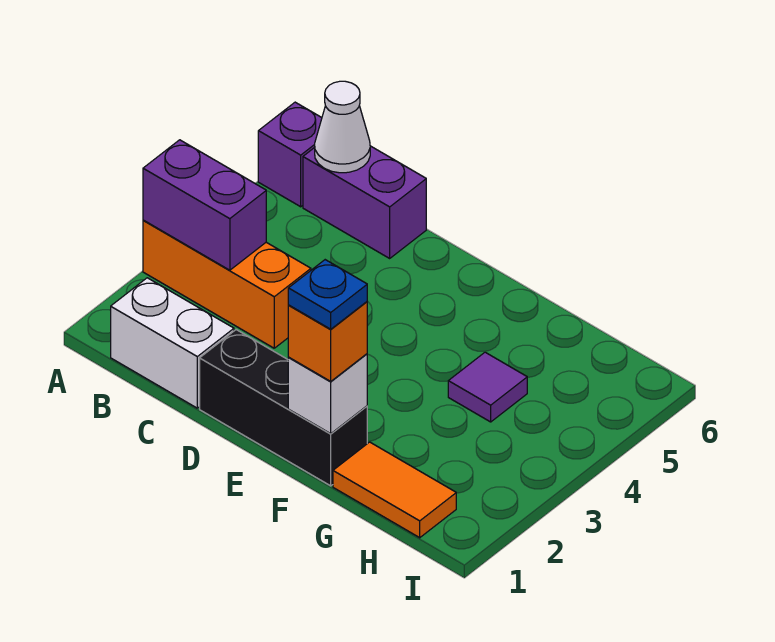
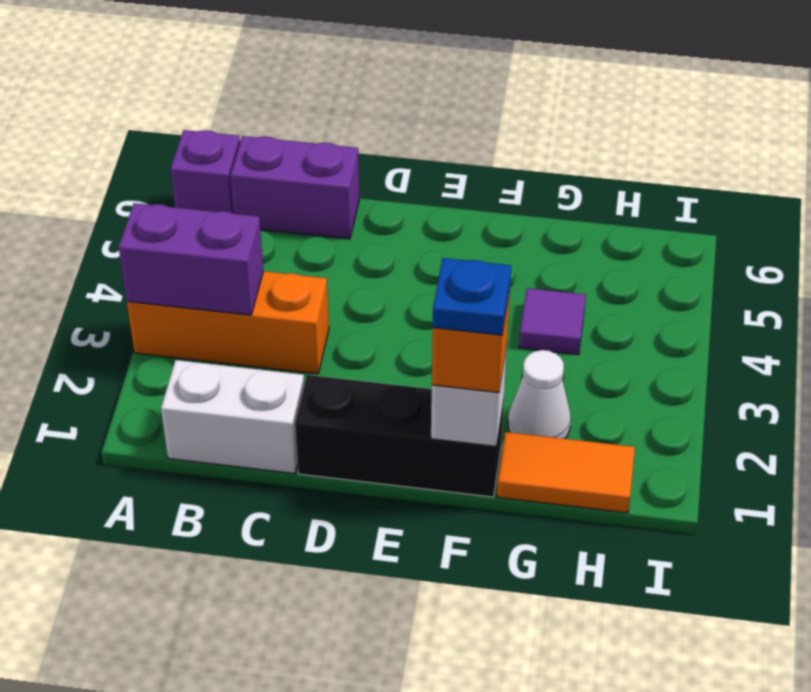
white cone B6 level 2 -> white cone G2 level 1

